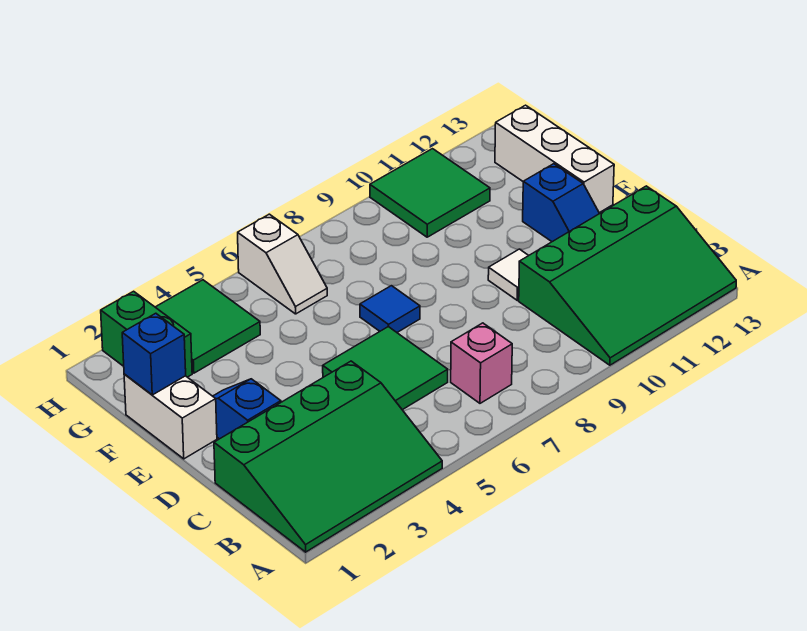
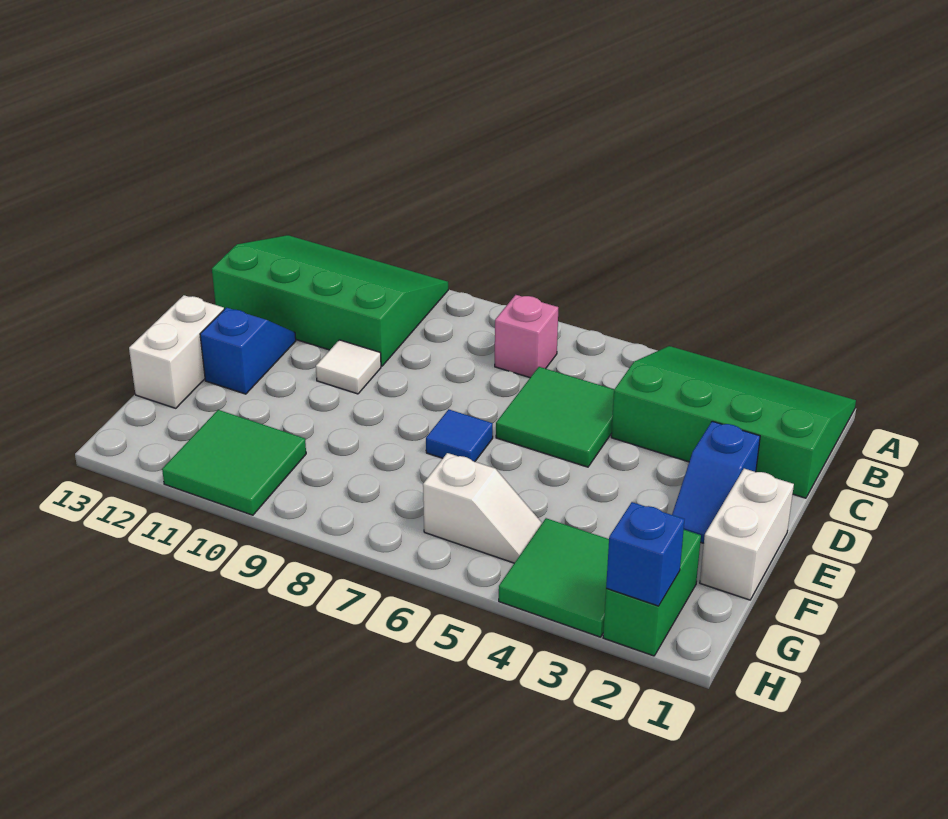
white brick E13:G13 level 1 -> white brick E13:F13 level 1
blue brick F1 level 2 -> blue brick H2 level 2
white slope G6:H6 level 1 top H -> white slope G5:G6 level 1 top 6

